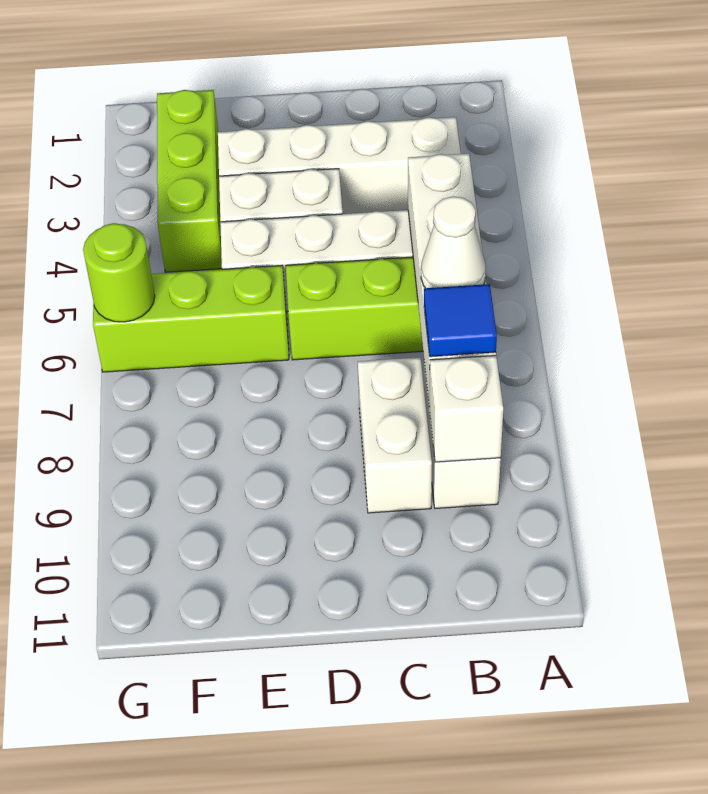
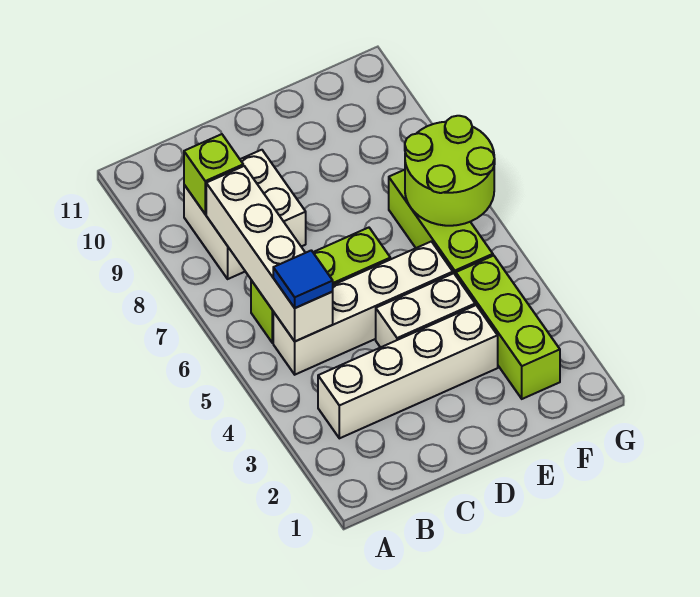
white cone B7 level 3 -> none
blue tile B8 level 3 -> blue tile B5 level 3
white brick B9 level 2 -> lime brick B9 level 2
lime brick E6:G6 level 1 -> lime brick F5:F7 level 1
lime round brick G6 level 2 -> lime round brick F6:G7 level 2

